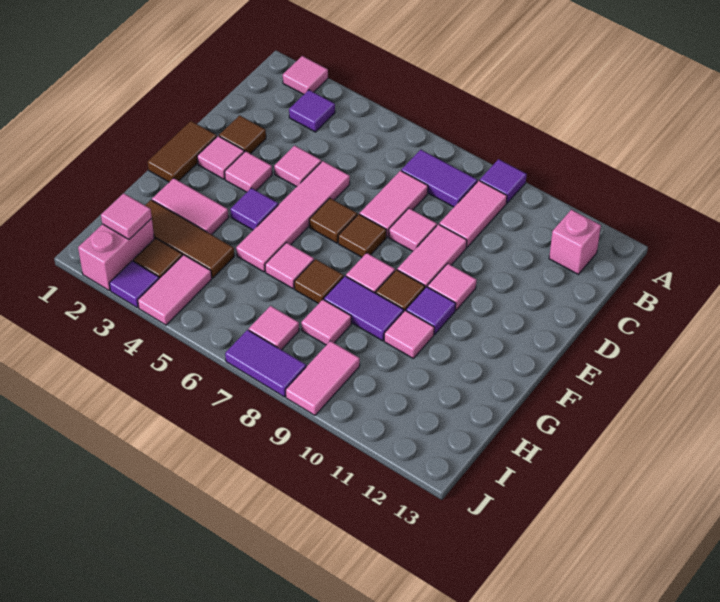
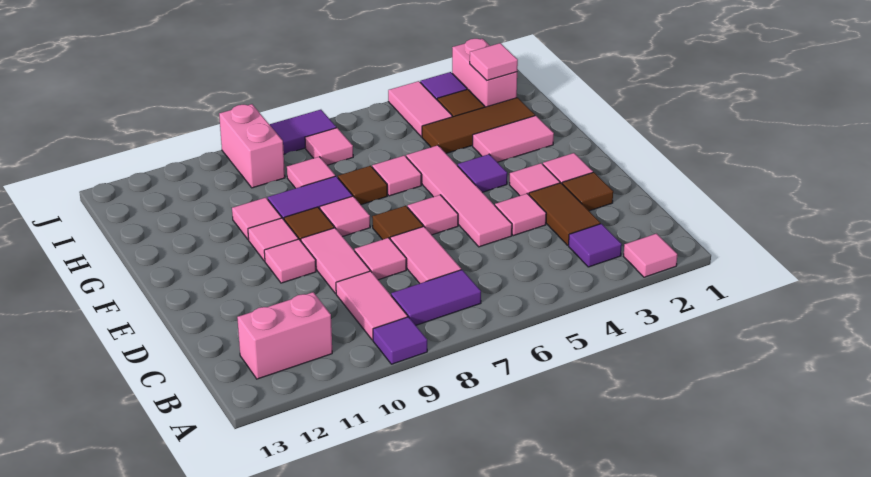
pink brick B12 level 1 -> pink brick B11:B12 level 1
brown tile E1:F1 level 1 -> brown tile C3:D3 level 1
brown tile E6 level 1 -> pink tile E6 level 1
purple tile F10 level 1 -> pink tile F10 level 1
pink tile I9:J9 level 1 -> pink brick I9:J9 level 1

